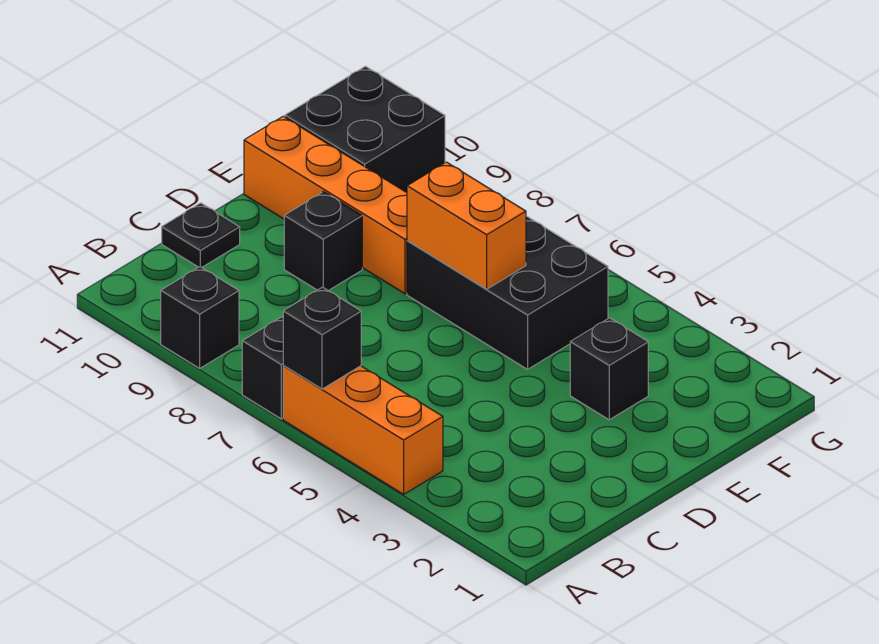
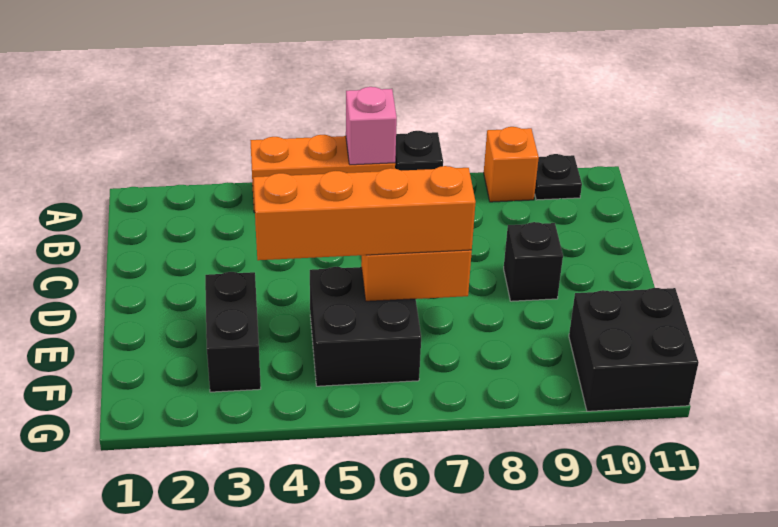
black brick A6 level 2 -> pink brick A6 level 2
black brick A9 level 1 -> orange brick A9 level 1
black plate C11 level 1 -> black plate A10 level 1
black brick E3 level 1 -> black brick E3:F3 level 1
black brick E5:F7 level 1 -> black brick E5:F6 level 1
orange brick E8:E11 level 1 -> orange brick E4:E7 level 3

